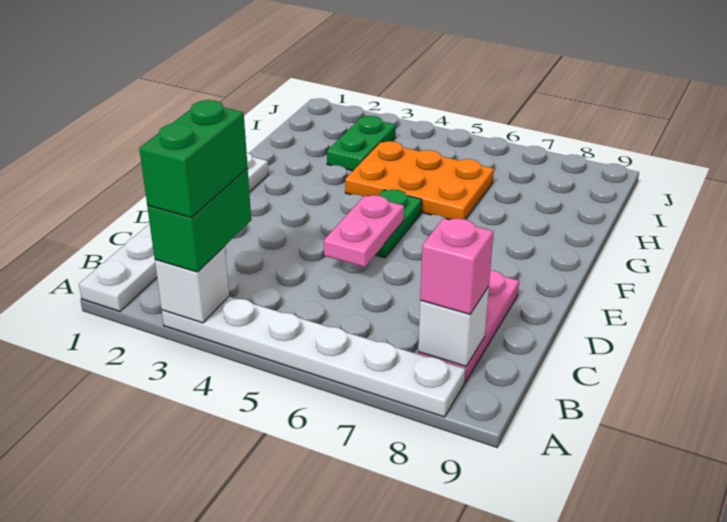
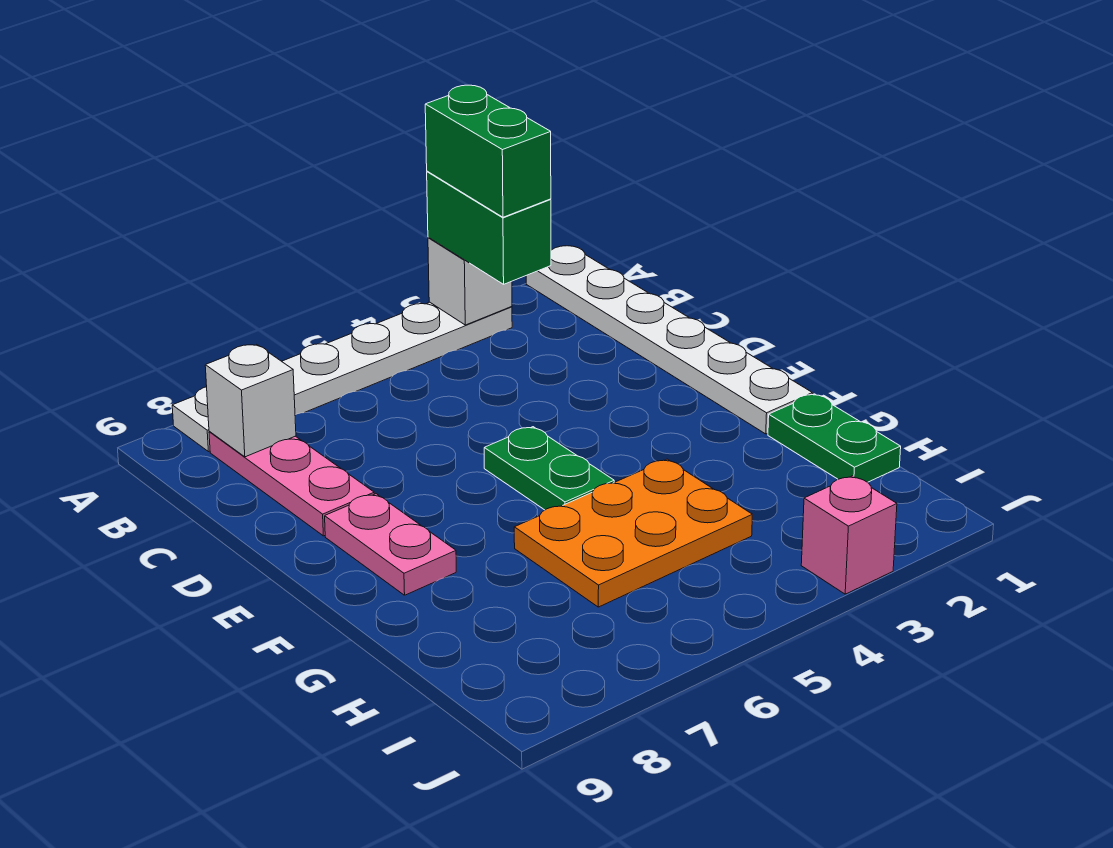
pink brick B8 level 3 -> pink brick J3 level 1
pink plate D5:E5 level 2 -> pink plate E8:F8 level 1
green plate H3:I3 level 1 -> green plate G1:H1 level 1

